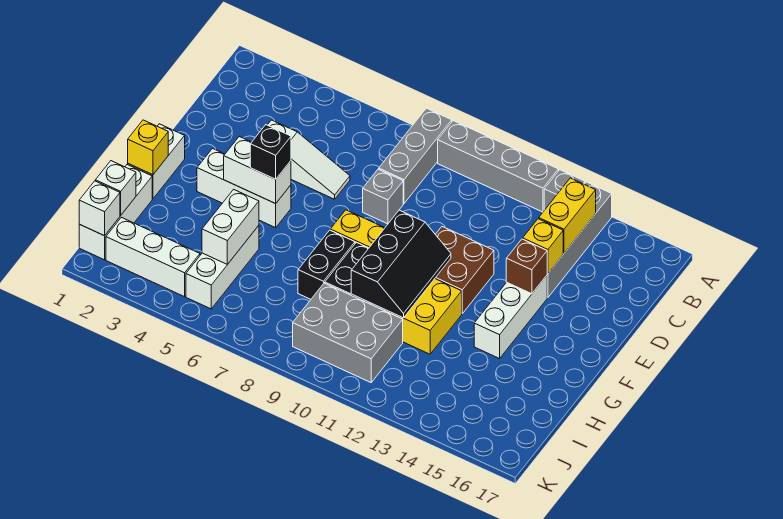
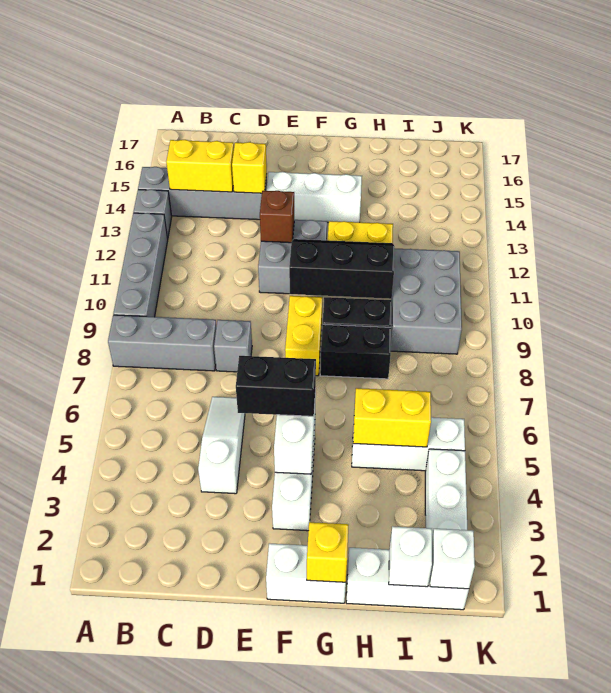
brown brick E11:F12 level 1 -> grey brick E11:F12 level 1
brown brick E14 level 2 -> brown brick E12 level 2
black brick F5 level 3 -> black brick E5:F5 level 3
white brick H5:I5 level 2 -> yellow brick H5:I5 level 2

